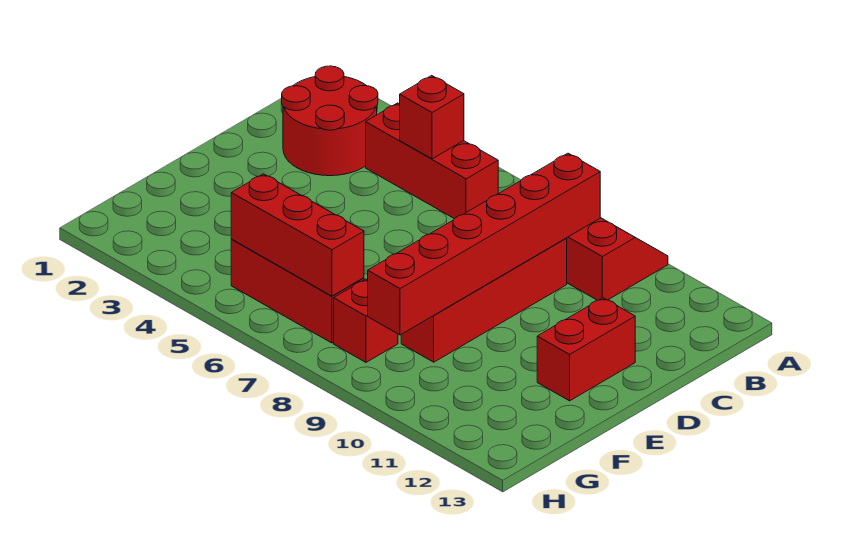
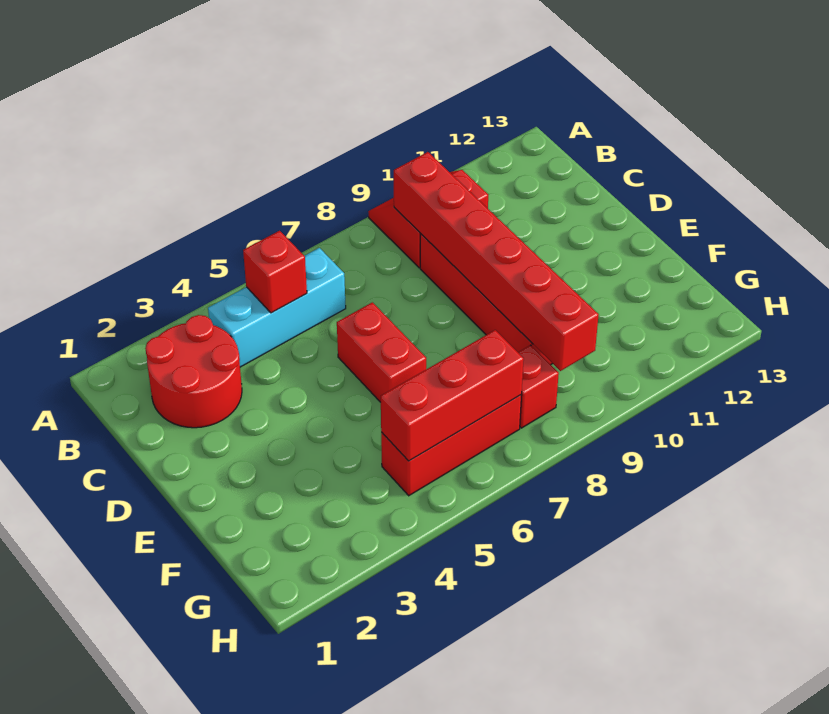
red brick B4:B6 level 1 -> cyan brick B4:B6 level 1
red brick D12:E12 level 1 -> red brick D6:E6 level 1

